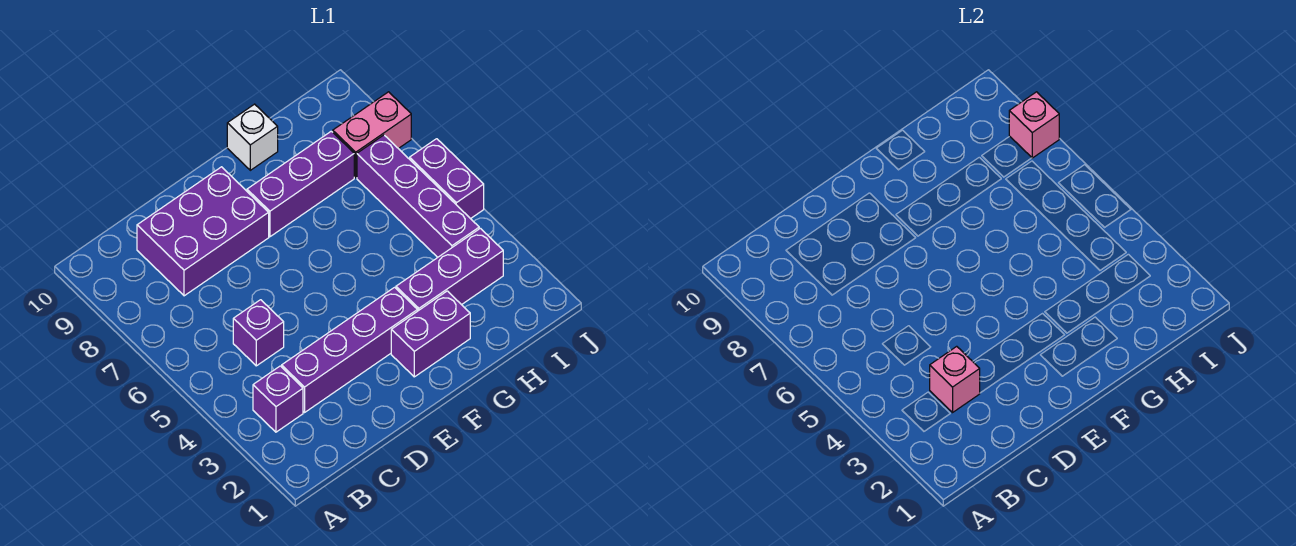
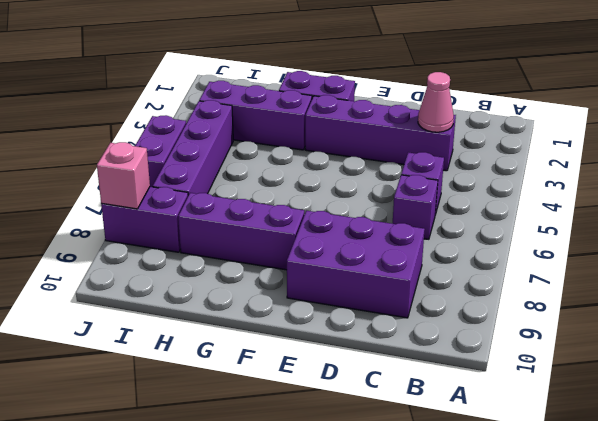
purple brick B3 level 1 -> purple brick C6 level 1
pink brick C3 level 2 -> pink cone C3 level 2
white brick G10 level 1 -> none
pink brick I8:J8 level 1 -> purple brick I8:J8 level 1

